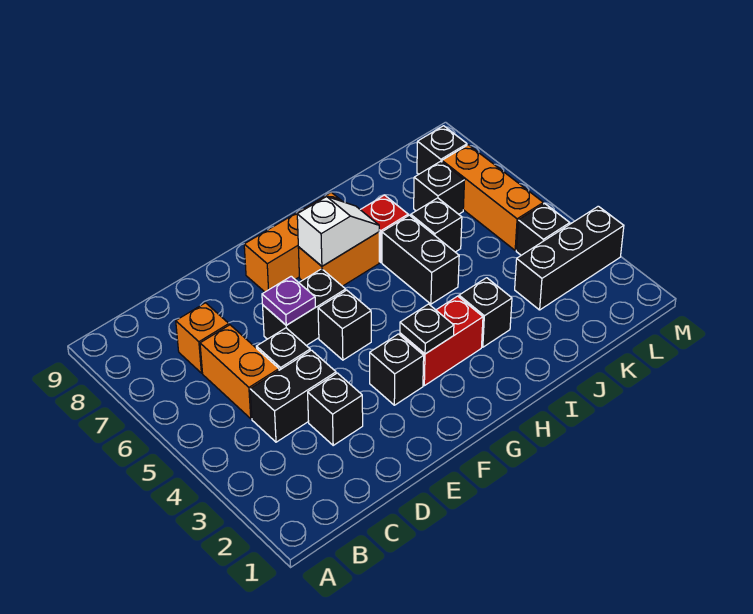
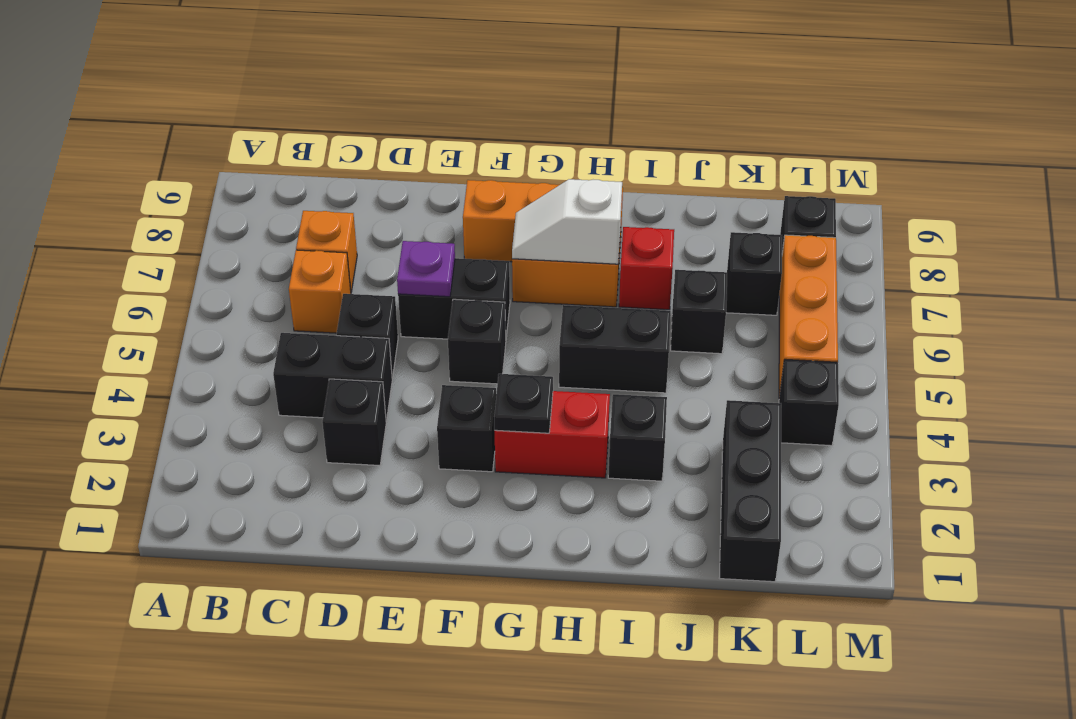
orange brick C5:C6 level 1 -> orange brick C6 level 1
white slope G7:H7 level 2 top G -> white slope G7:H7 level 2 top H
black brick I5:I6 level 1 -> black brick H5:I5 level 1
black brick K3:M3 level 1 -> black brick K1:K3 level 1

